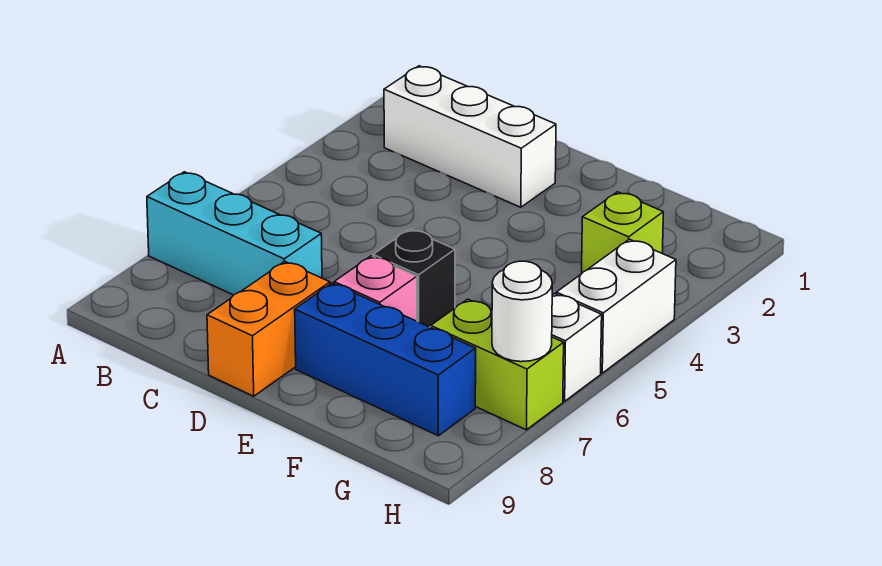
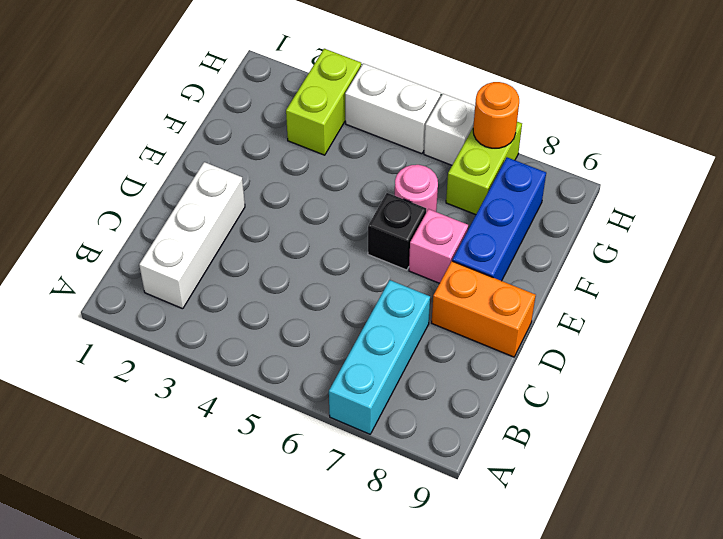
none -> pink round brick F6 level 1
lime brick G3 level 1 -> lime brick G3:H3 level 1
white round brick H7 level 2 -> orange round brick H7 level 2

